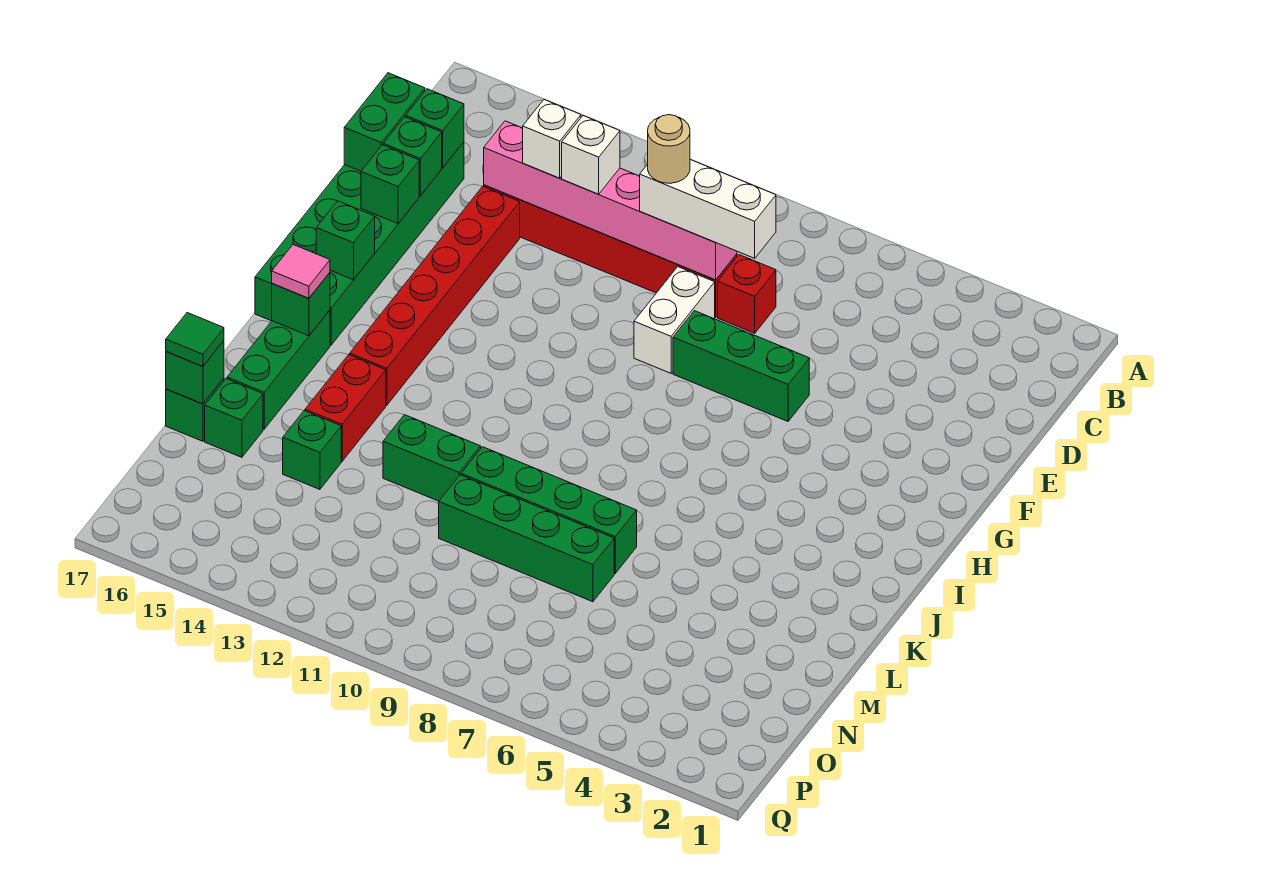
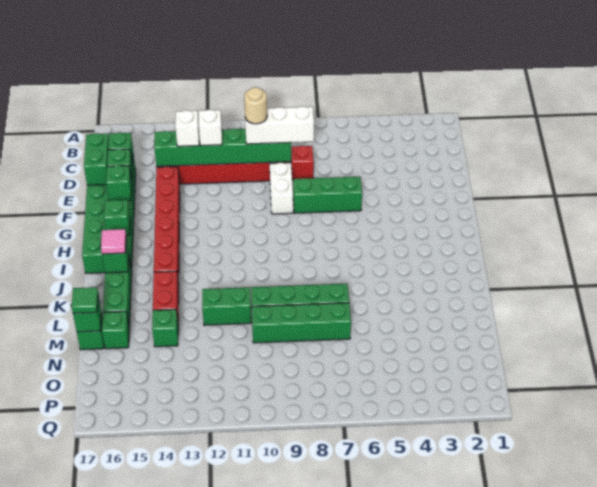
pink brick D9:D14 level 2 -> green brick D9:D14 level 2

